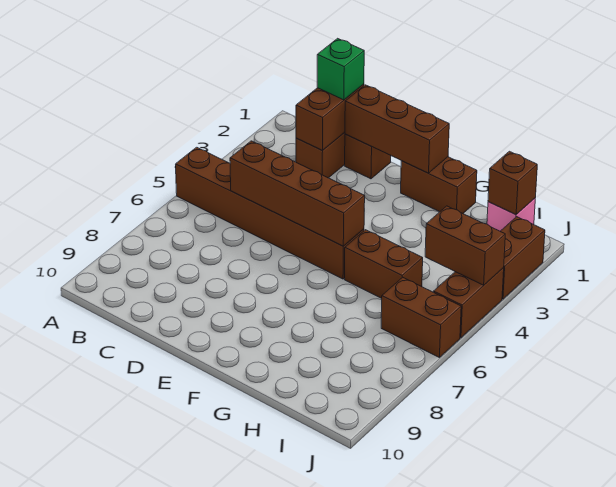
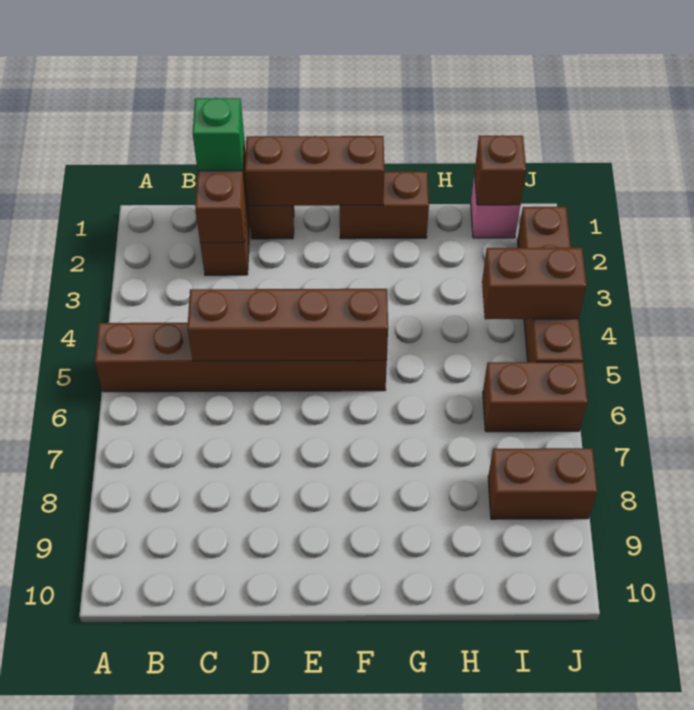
brown brick G5:H5 level 1 -> brown brick I8:J8 level 1

